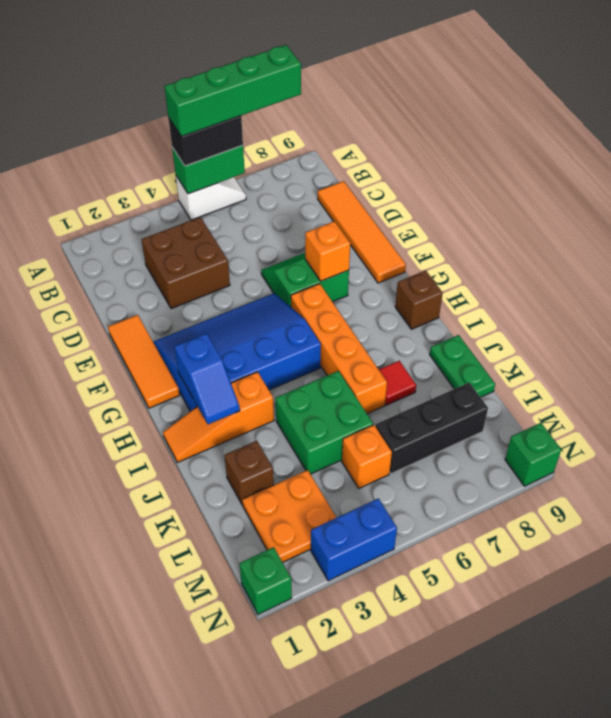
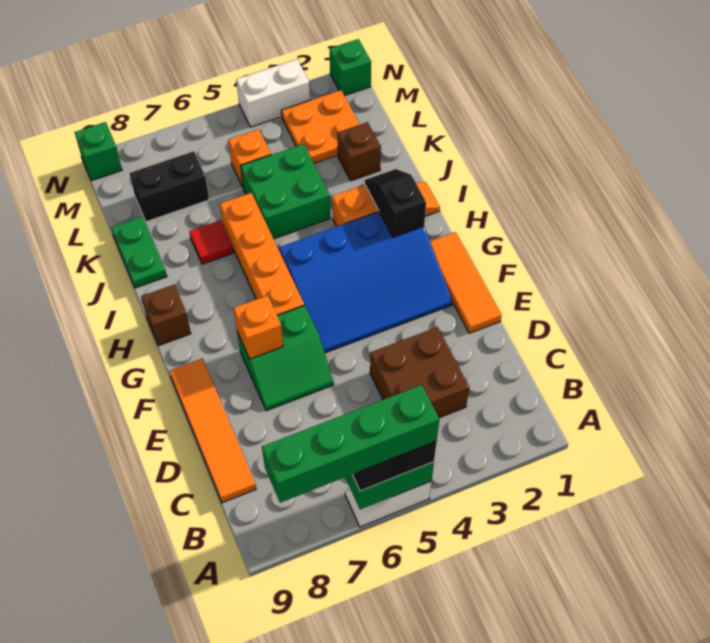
blue slope H2:I2 level 2 top H -> black slope H2:I2 level 2 top H
black brick L6:L8 level 1 -> black brick L7:L8 level 1
blue brick N3:N4 level 1 -> white brick N3:N4 level 1

